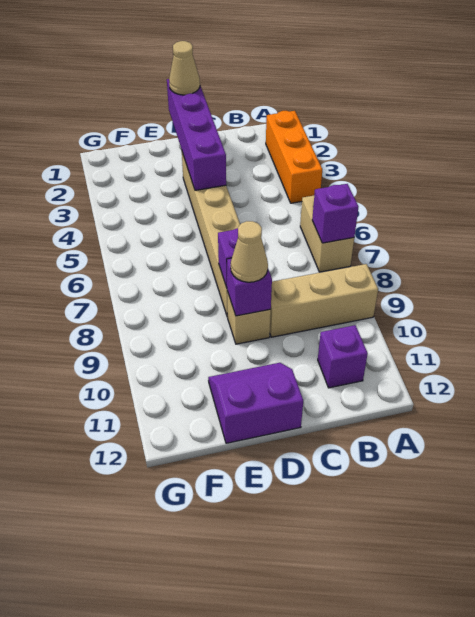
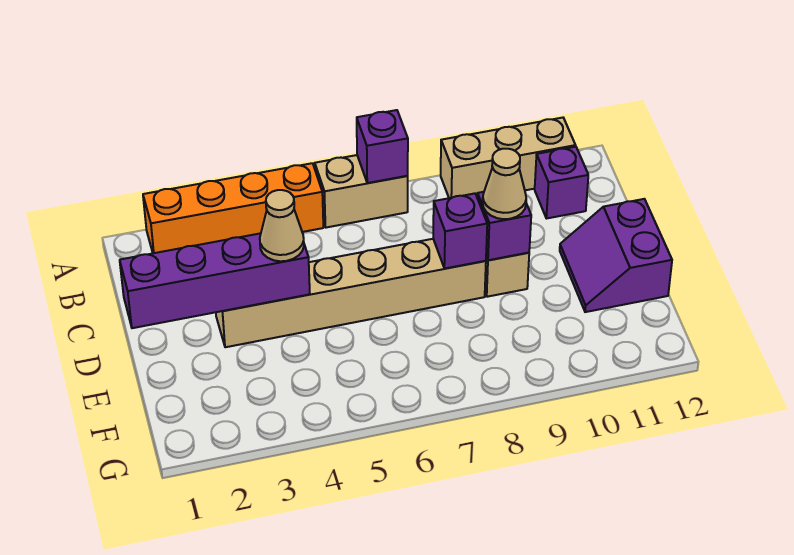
orange brick A2:A4 level 1 -> orange brick A2:A5 level 1
tan brick A9:C9 level 1 -> tan brick A9:A11 level 1
tan cone D1 level 3 -> tan cone D4 level 3

